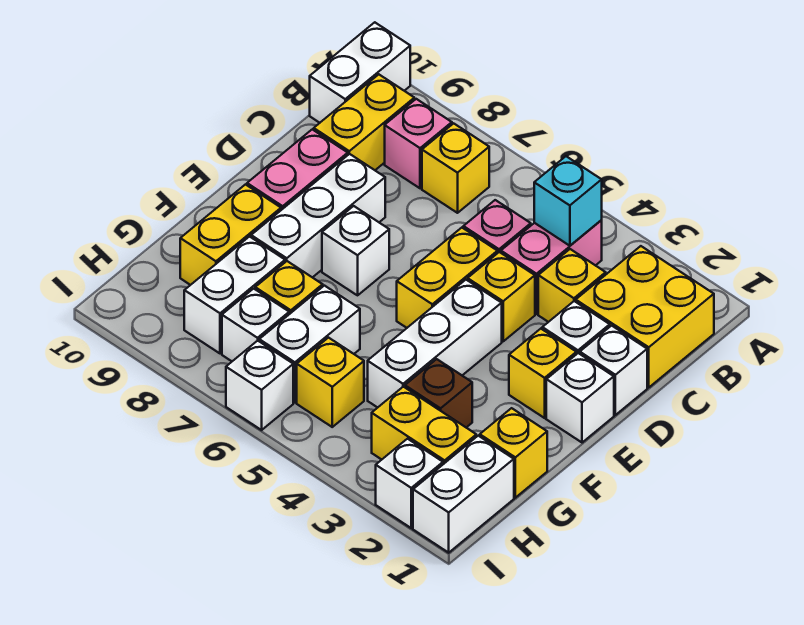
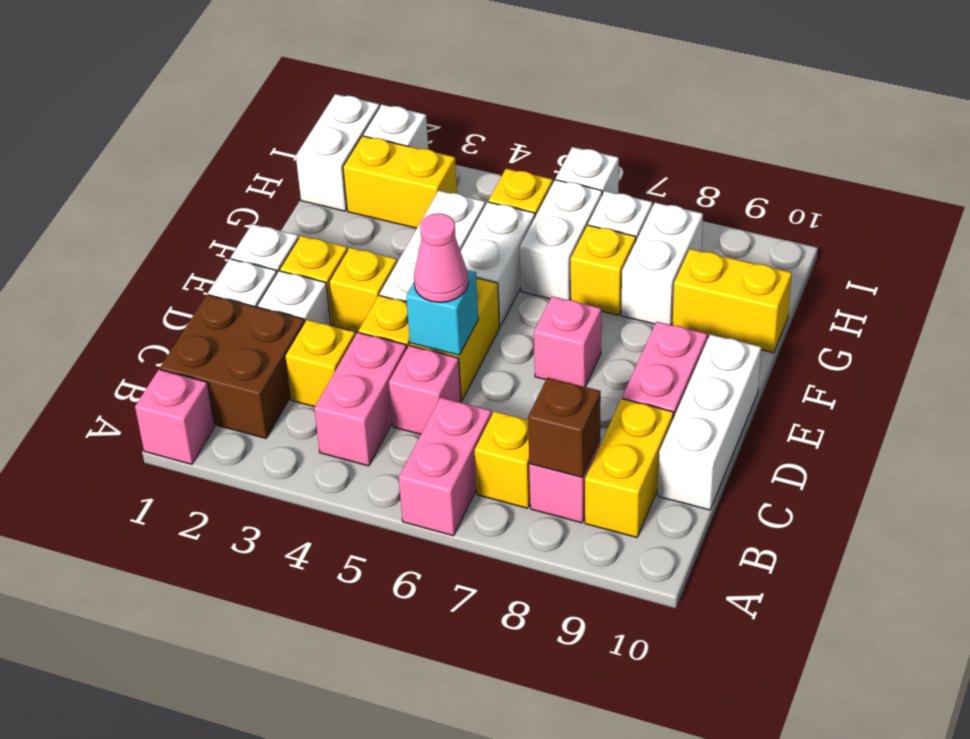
none -> pink brick A1 level 1
none -> pink brick A6:B6 level 1
white brick A10:B10 level 1 -> white brick F5:G5 level 1
yellow brick B1:C2 level 1 -> brown brick B1:C2 level 1
cyan brick B4 level 2 -> cyan brick D5 level 2
none -> pink cone D5 level 3
white brick D8:F8 level 1 -> white brick C10:E10 level 1
white brick E7 level 1 -> pink brick E7 level 1
yellow brick F9:G9 level 1 -> yellow brick G9:G10 level 1
yellow brick G1 level 1 -> yellow brick E3 level 1
brown brick G3 level 1 -> brown brick B8 level 2

